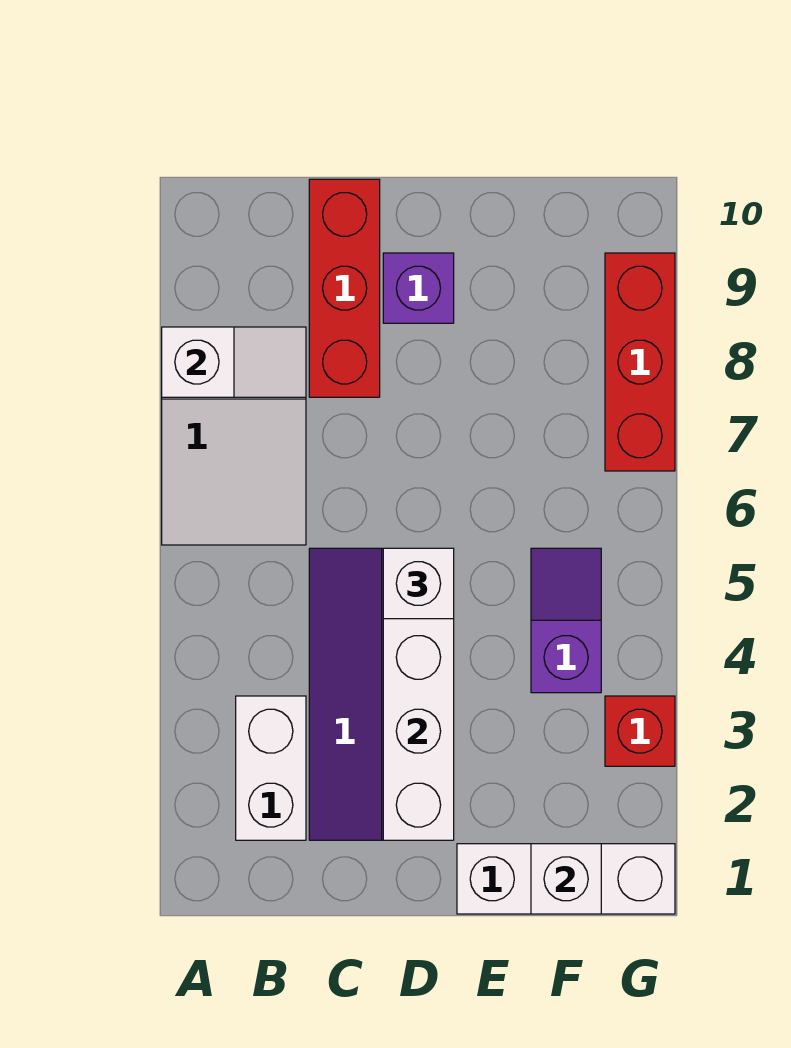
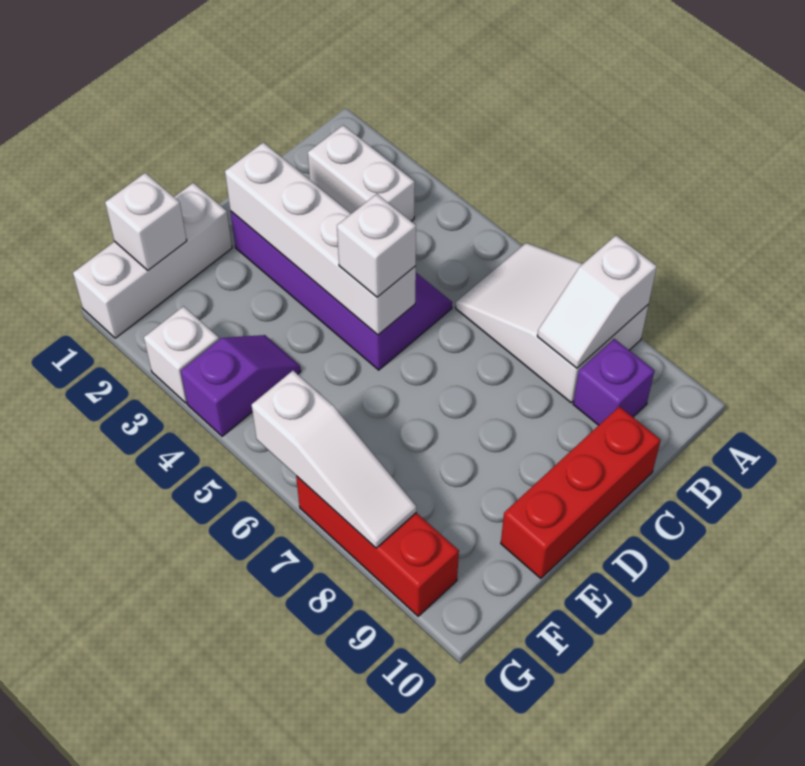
red brick C8:C10 level 1 -> red brick C10:E10 level 1
purple brick D9 level 1 -> purple brick B9 level 1
purple slope F4:F5 level 1 top 4 -> purple slope F4:G4 level 1 top G
red brick G3 level 1 -> white brick G3 level 1
none -> white slope G6:G8 level 2 top 6

